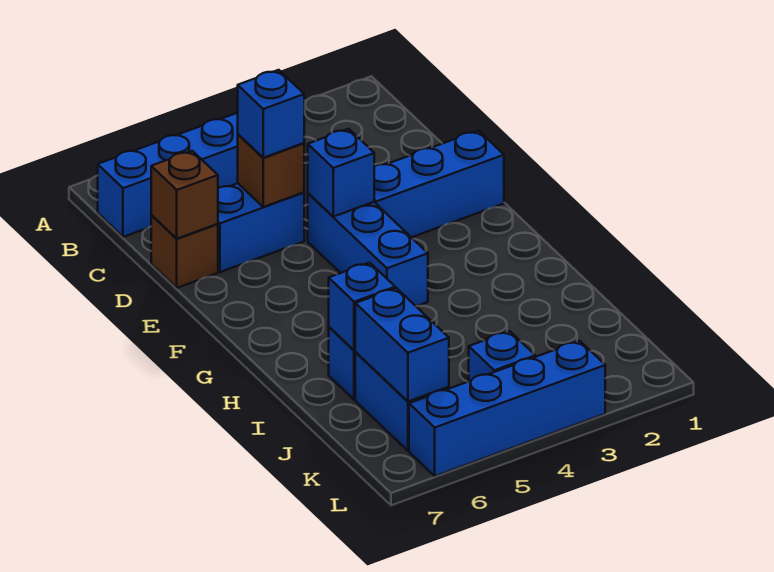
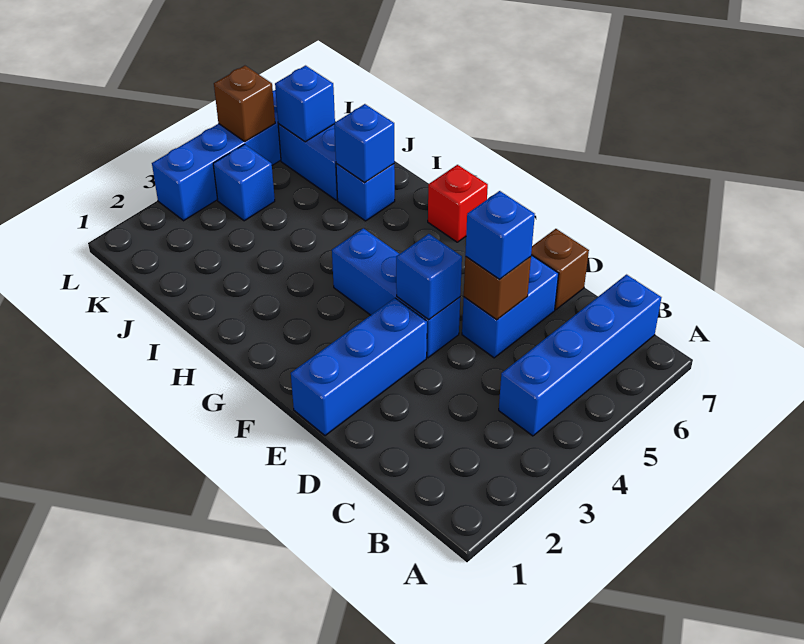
brown brick D7 level 2 -> brown brick L5 level 2
none -> red brick G7 level 1
blue brick J6:K6 level 2 -> blue brick K6 level 2

